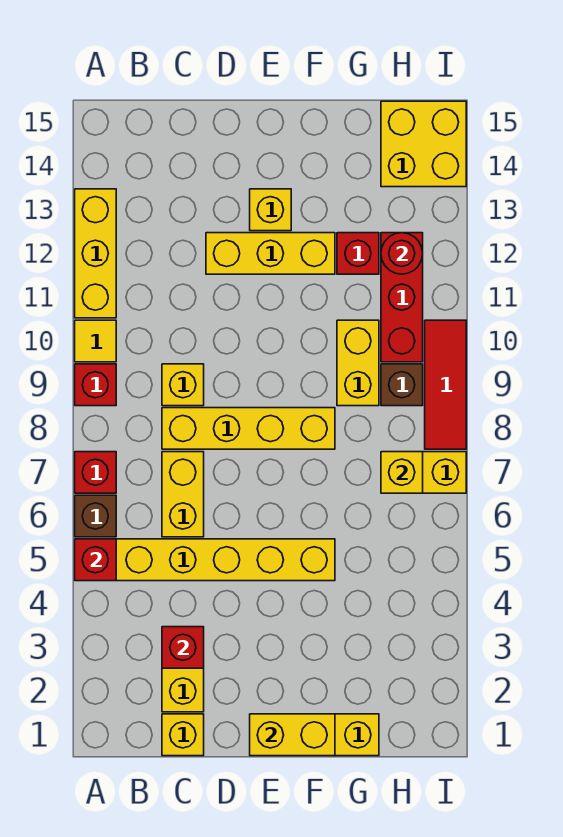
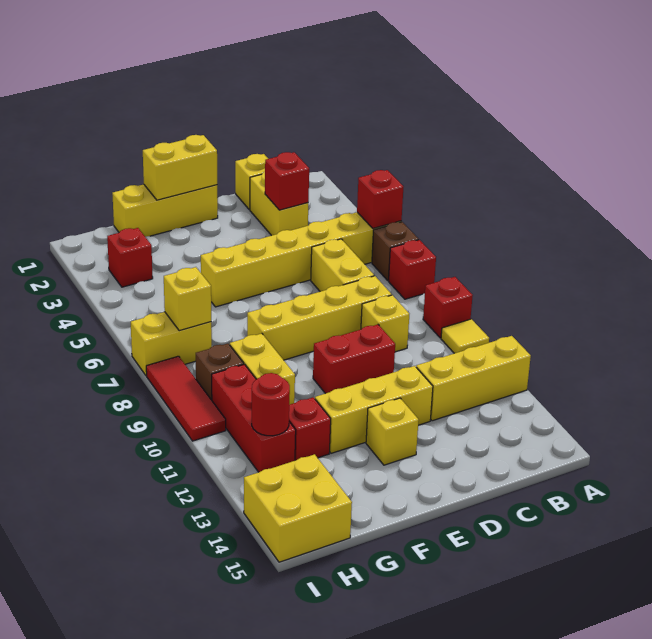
yellow brick A11:A13 level 1 -> yellow brick A12:C12 level 1
none -> red brick D10:E10 level 1
none -> red brick H3 level 1

